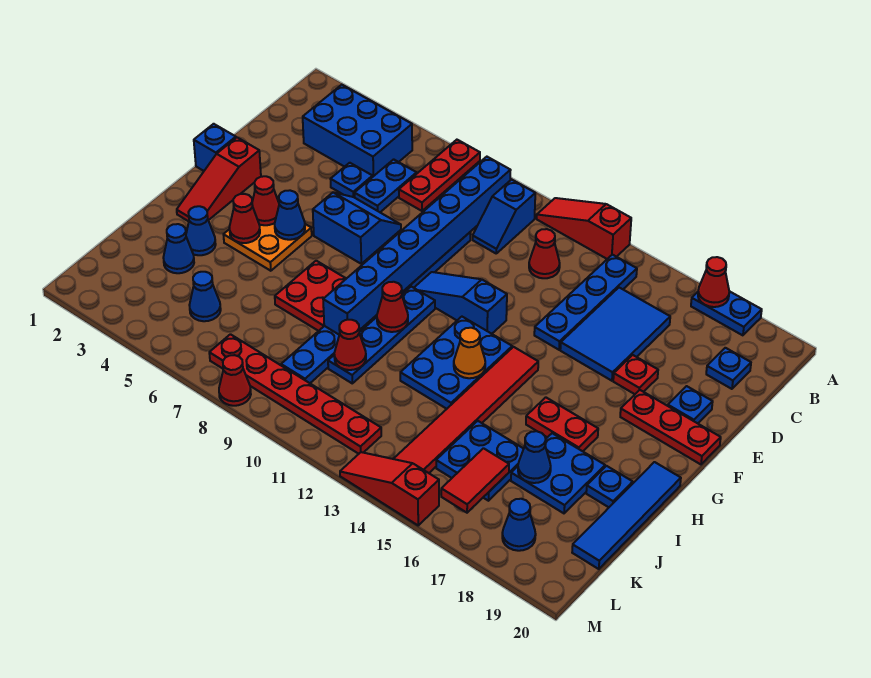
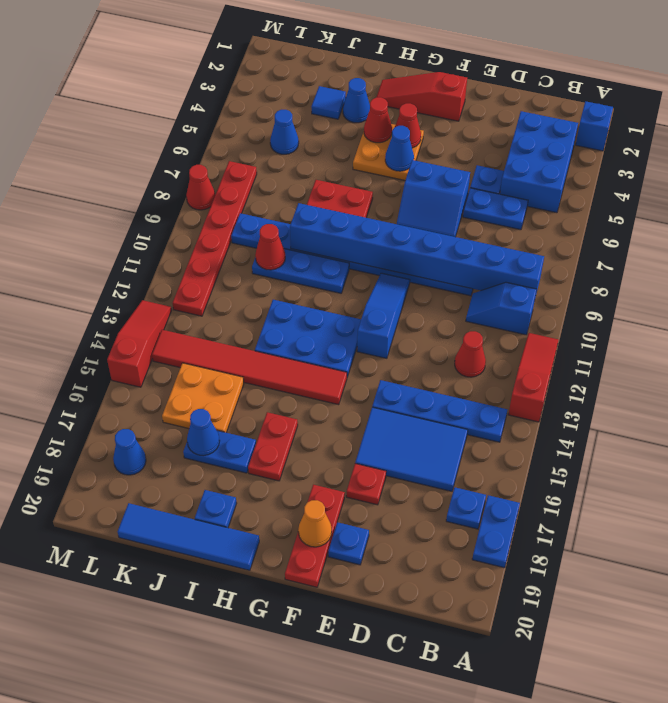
red plate A7:C7 level 1 -> none
red cone A17 level 2 -> none
blue plate C19 level 1 -> blue plate B17 level 1
blue slope E6:F7 level 1 top F -> blue slope E6:F7 level 1 top 6
blue brick F1 level 1 -> blue brick A2 level 1
blue plate G10:J10 level 1 -> blue plate H10:J10 level 1
red cone H10 level 2 -> none
orange cone H13 level 2 -> orange cone F19 level 2
blue plate I17:J18 level 1 -> blue plate I17:J17 level 1
blue cone J3 level 1 -> blue tile J3 level 1
blue plate J15:K16 level 1 -> orange plate J15:K16 level 1
red tile K16:L16 level 2 -> none

